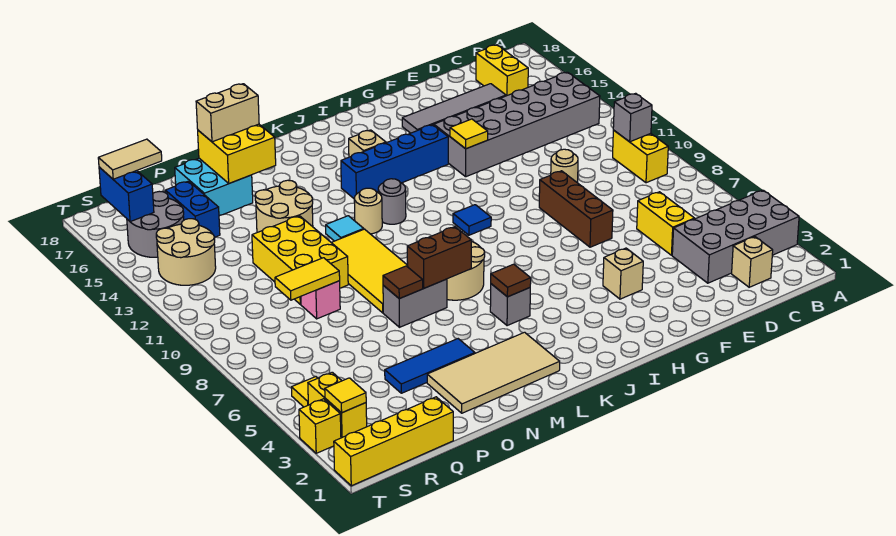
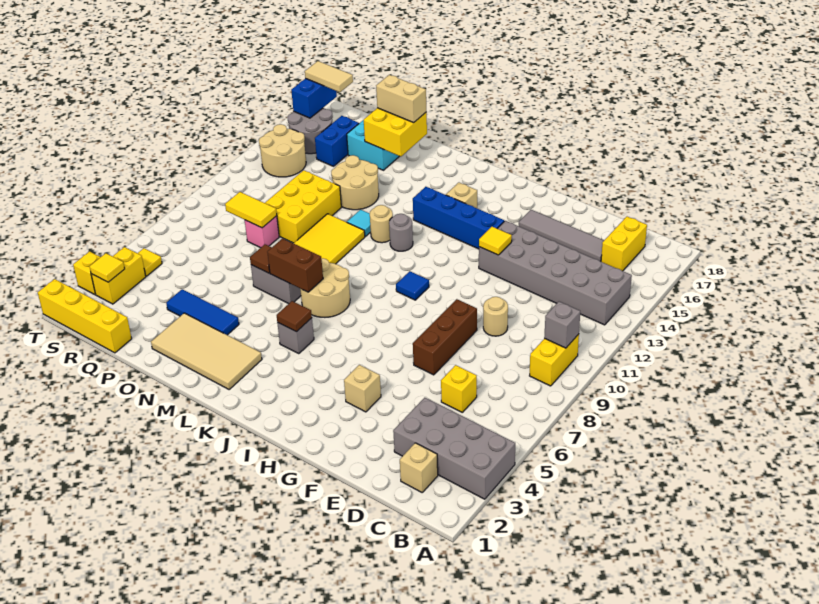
yellow brick D5:D6 level 1 -> yellow brick D6 level 1

